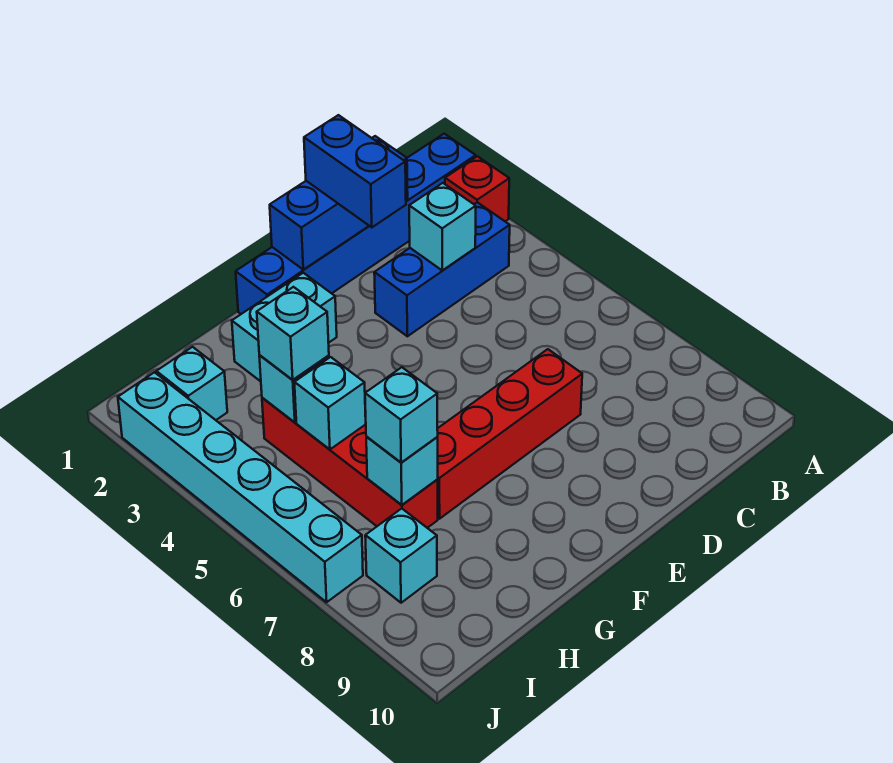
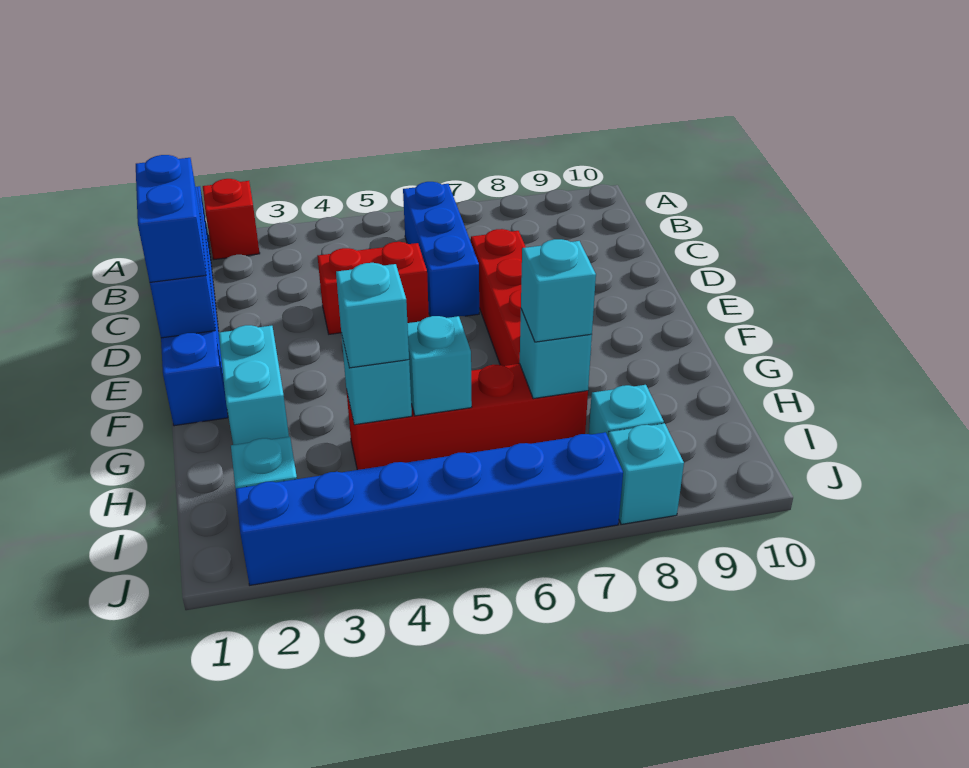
blue brick B3:D3 level 1 -> blue brick B6:D6 level 1
cyan brick C3 level 2 -> cyan brick J8 level 1
blue brick D1:D2 level 3 -> blue brick D1:E1 level 3
none -> red brick D4:D5 level 1
cyan brick J2:J7 level 1 -> blue brick J2:J7 level 1

